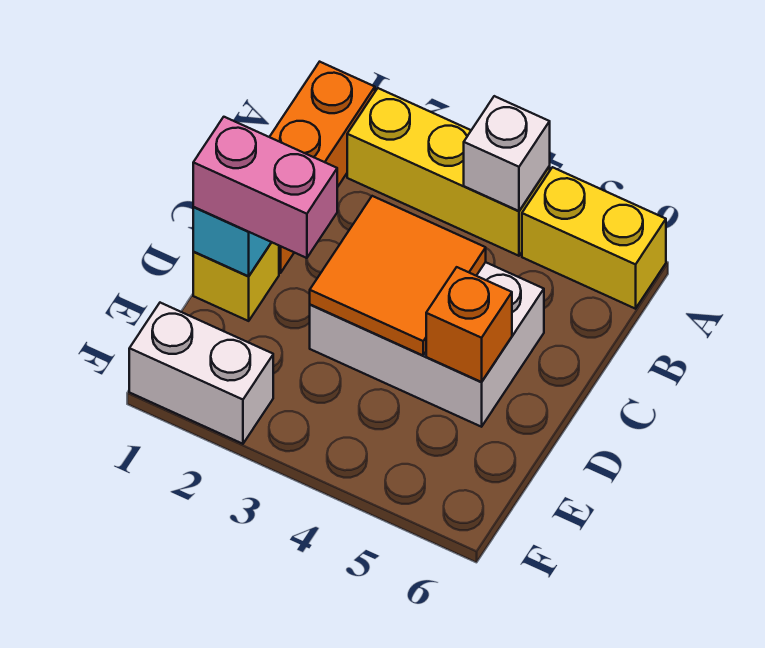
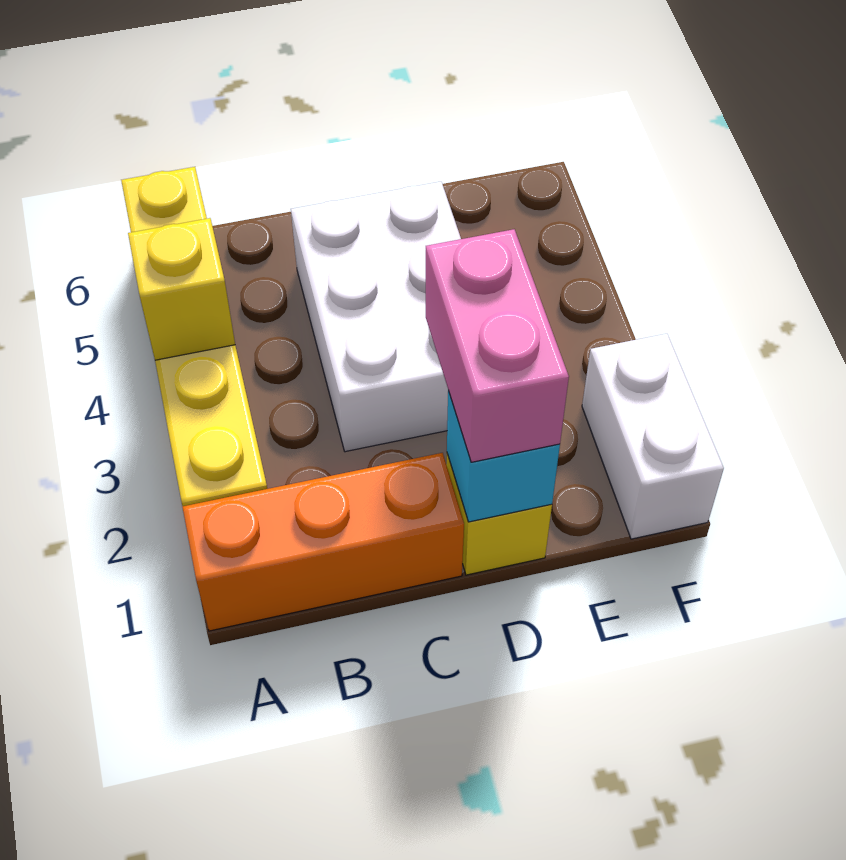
white brick A4 level 2 -> yellow brick A4 level 2
orange tile C3:D4 level 2 -> none
orange brick D5 level 2 -> none

